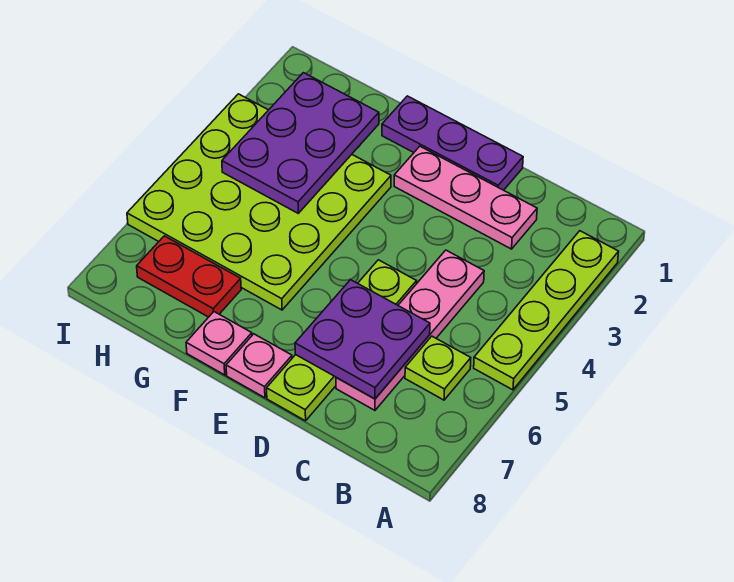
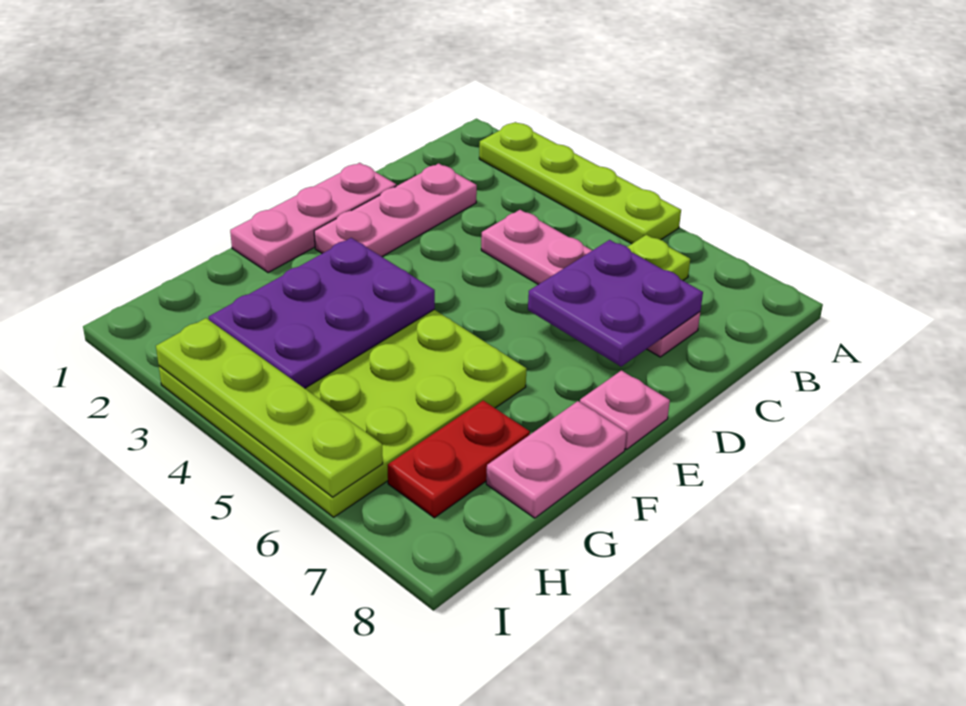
purple plate D1:F1 level 1 -> pink plate D1:F1 level 1
lime plate D5:D8 level 1 -> lime plate I3:I6 level 2
pink plate F8 level 1 -> pink plate F8:G8 level 1
purple plate G2:H4 level 2 -> purple plate F3:H4 level 2

